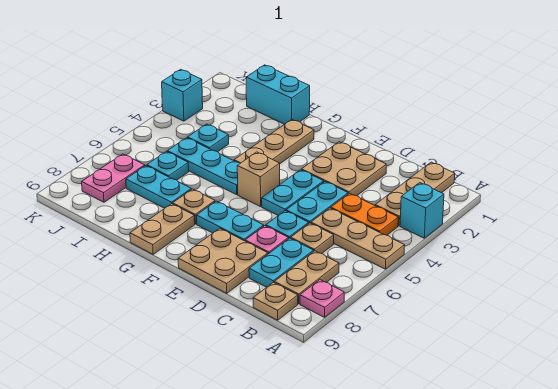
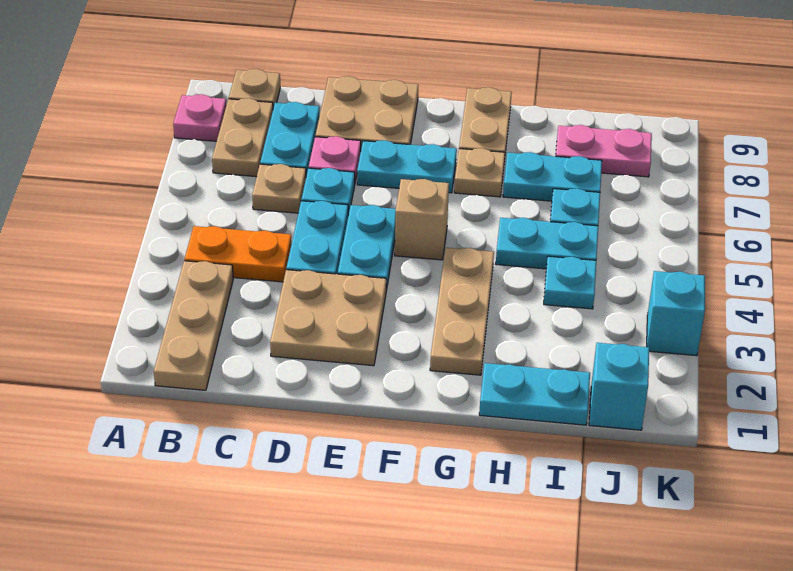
cyan brick A3 level 1 -> cyan brick J1 level 1
tan plate A5:C5 level 1 -> none
cyan plate G5:I5 level 1 -> cyan plate H5:I5 level 1
cyan brick H1:I1 level 1 -> cyan plate H1:I1 level 1
pink plate J7:J8 level 1 -> pink plate I8:J8 level 1

